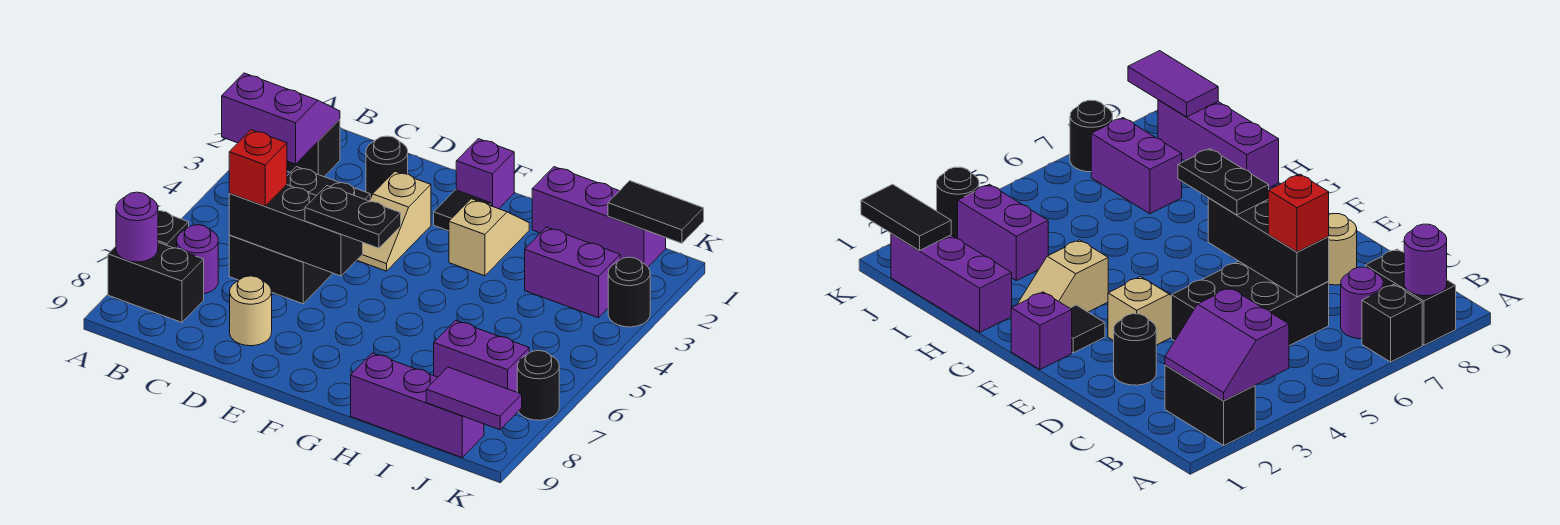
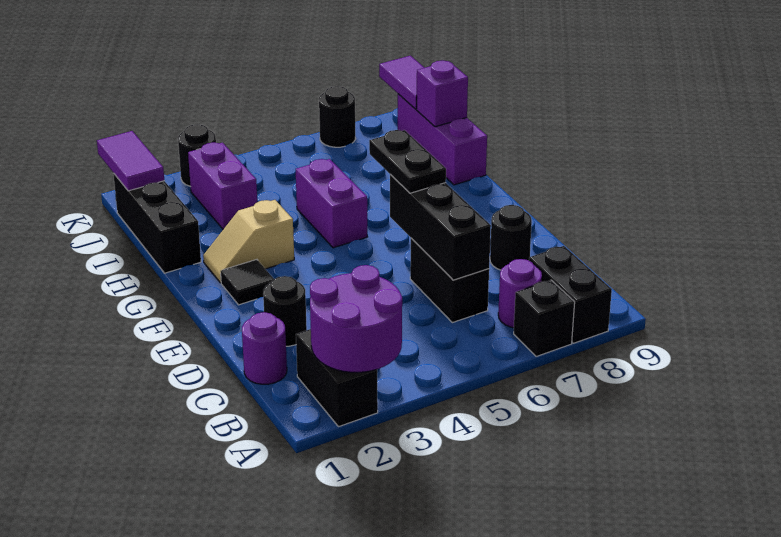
purple slope A2:B3 level 2 top 3 -> purple round brick A2:B3 level 2
purple round brick A8 level 2 -> purple round brick C1 level 1
black brick C4:D6 level 1 -> black brick C6:D6 level 1
red brick C6 level 3 -> none
tan round brick D8 level 1 -> black round brick D8 level 1
tan slope E3:E4 level 1 top 3 -> none
purple brick F1 level 1 -> purple brick I9 level 2
purple brick H1:J1 level 1 -> black brick H1:J1 level 1
purple brick I7:J7 level 1 -> purple brick G5:H5 level 1
black tile J1:K1 level 2 -> purple tile J1:K1 level 2

